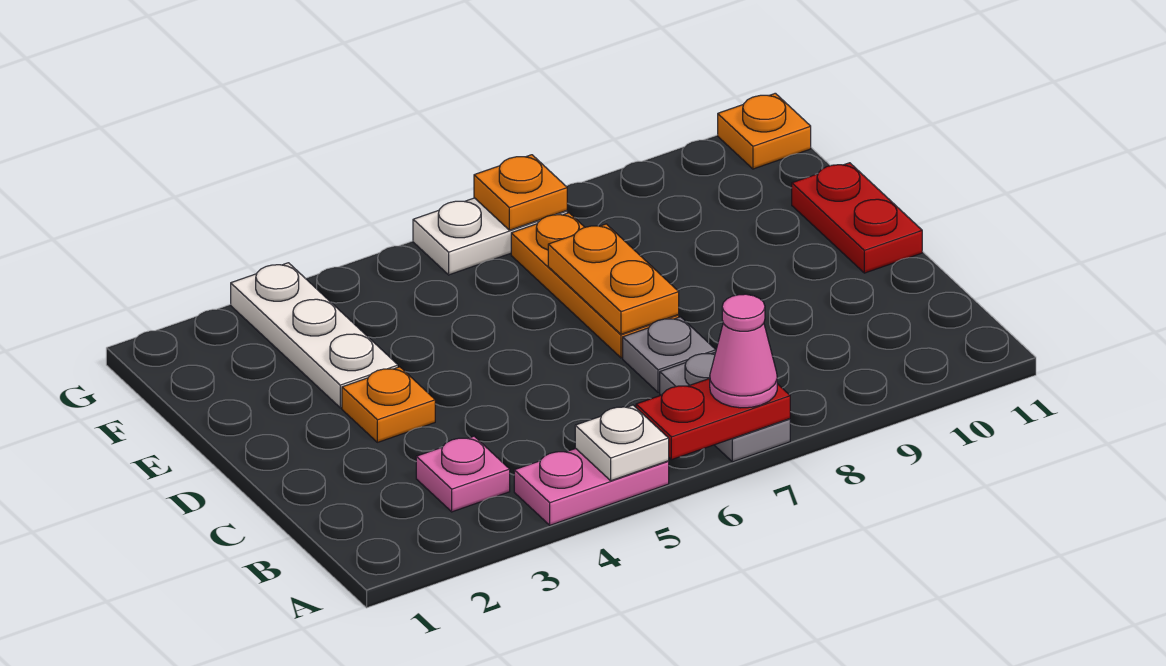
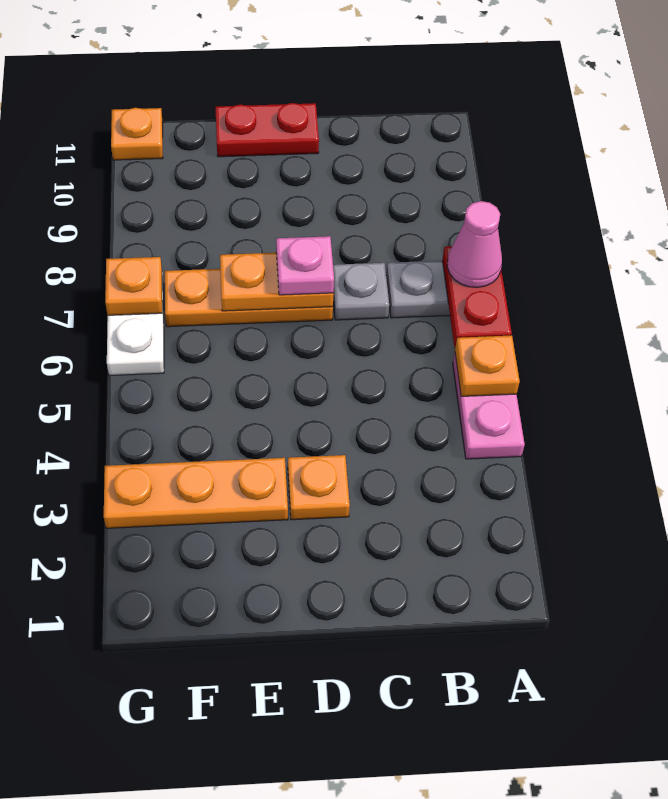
white plate A5 level 2 -> orange plate A5 level 2
pink plate B3 level 1 -> pink plate D7 level 3
white plate E3:G3 level 1 -> orange plate E3:G3 level 1

